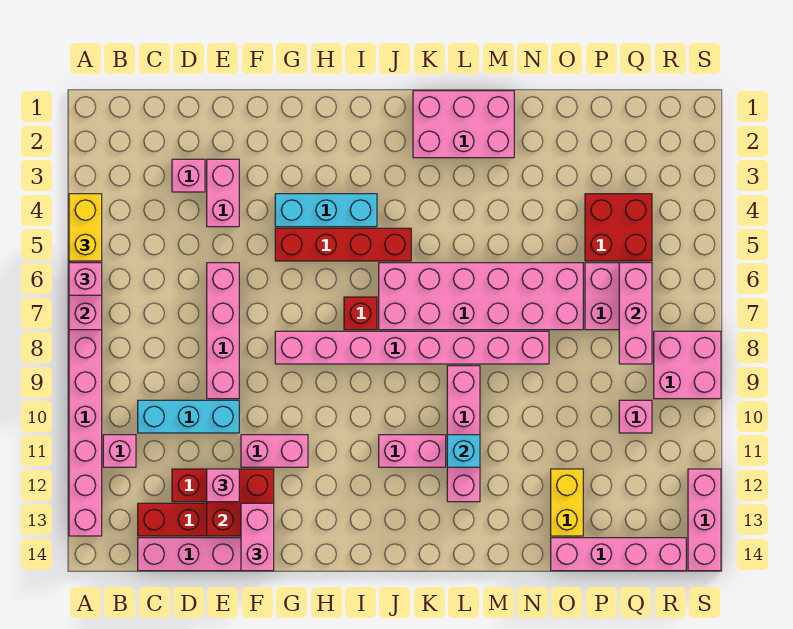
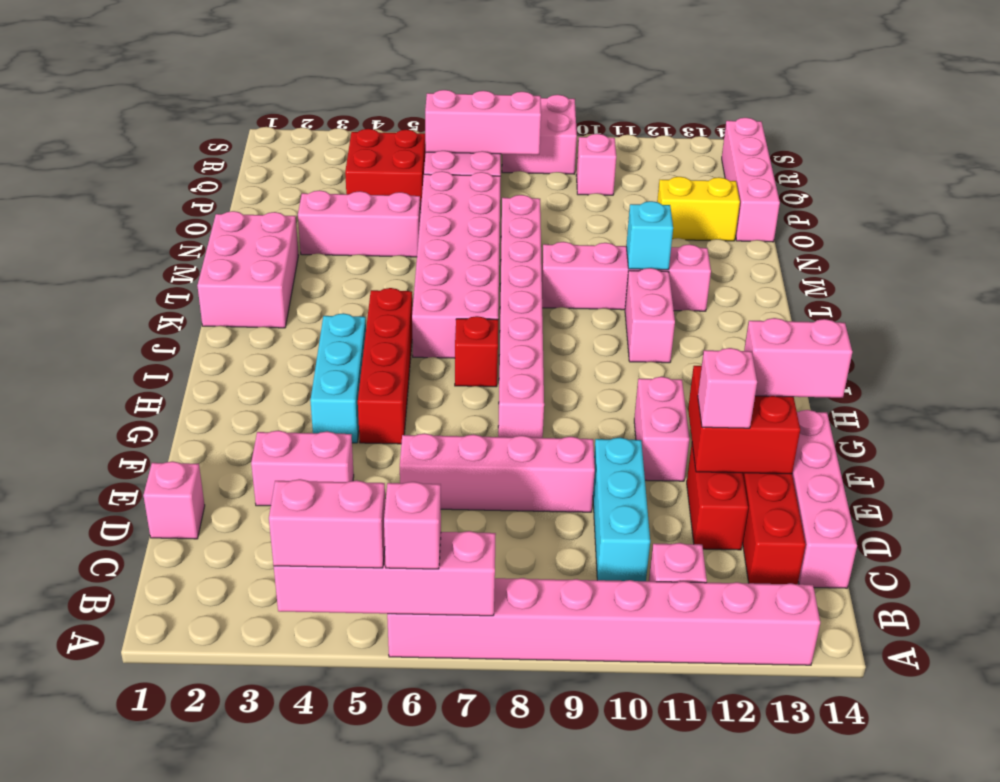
yellow brick A4:A5 level 3 -> pink brick A4:A5 level 3
pink brick D3 level 1 -> pink brick D1 level 1
pink brick S12:S14 level 1 -> pink brick N3:N5 level 1

